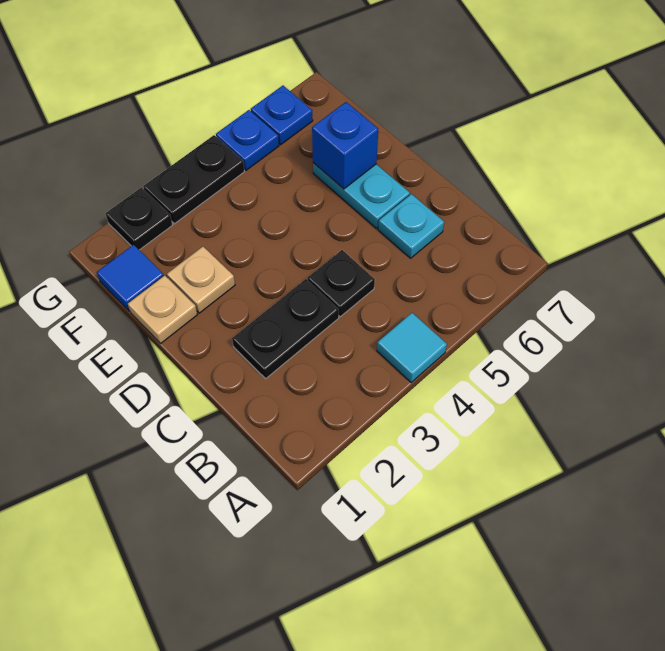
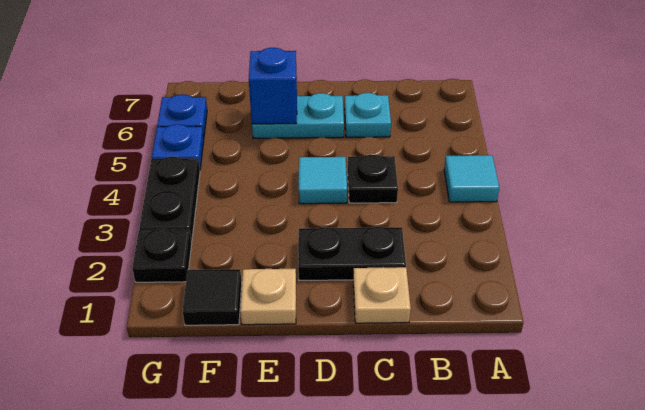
black plate C2:C3 level 1 -> black plate C2:D2 level 1
none -> cyan tile D4 level 1
tan plate E2 level 1 -> tan plate C1 level 1
blue tile F1 level 1 -> black tile F1 level 1

